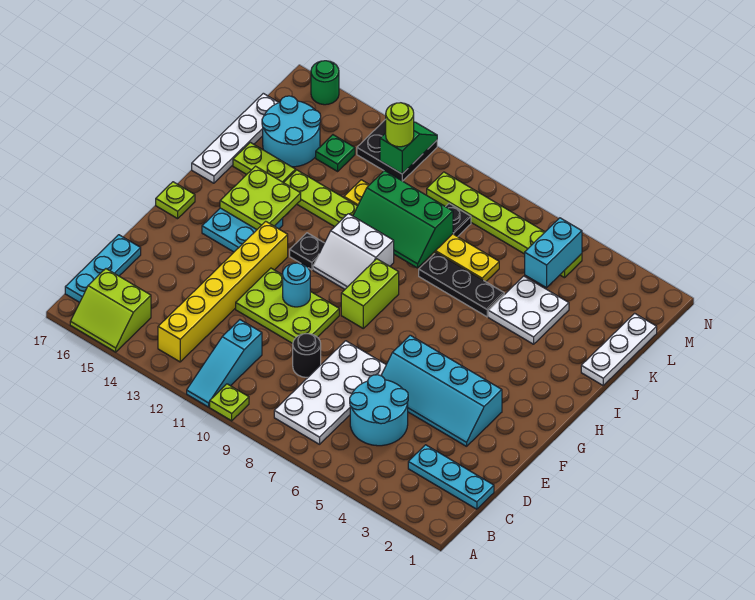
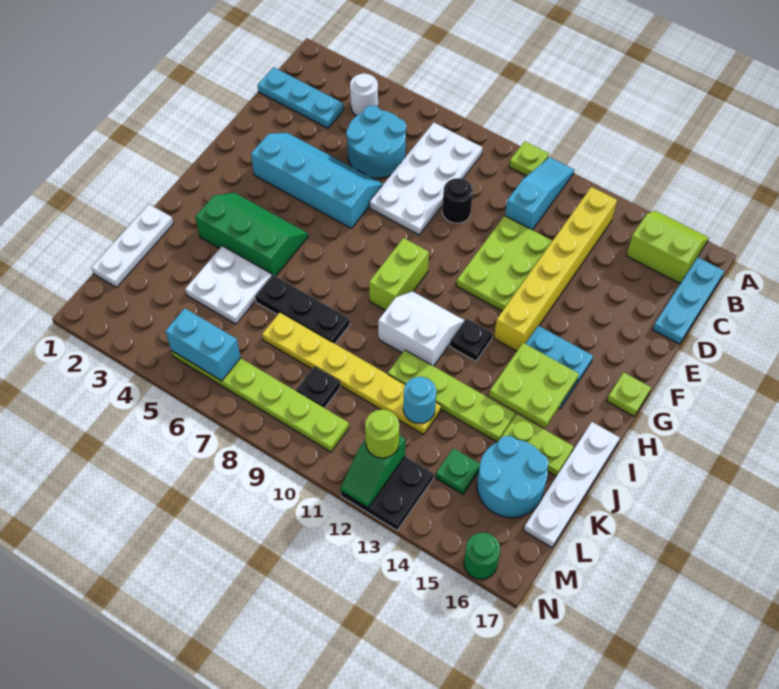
none -> white round brick B4 level 1
lime plate E10:F12 level 1 -> lime plate D11:F12 level 1
cyan round brick F11 level 2 -> cyan round brick K12 level 2
green slope J9:K11 level 2 top K -> green slope H3:I5 level 1 top I
cyan brick L5:M5 level 2 -> cyan brick M5:M6 level 2

